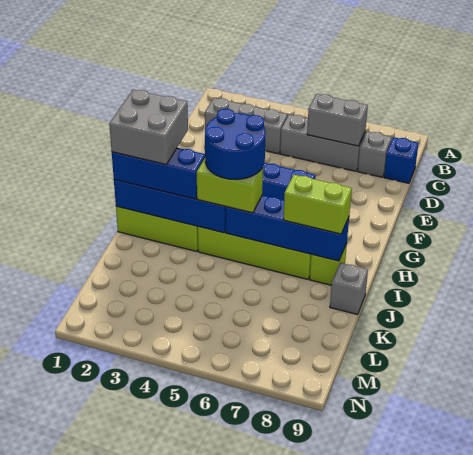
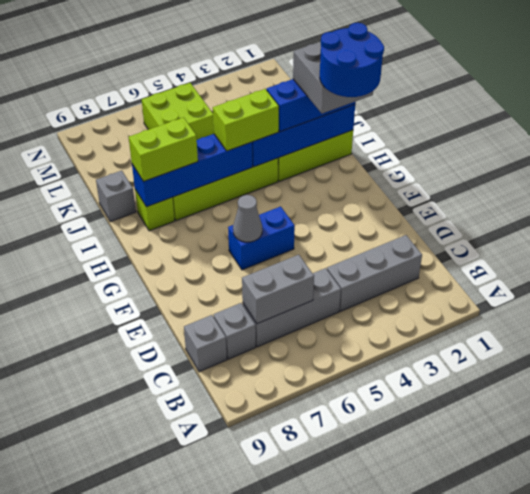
blue brick C9 level 1 -> grey brick C9 level 1
none -> grey cone F6 level 2
blue round brick H4:I5 level 4 -> blue round brick G1:H2 level 5
none -> lime brick L5:M6 level 1

